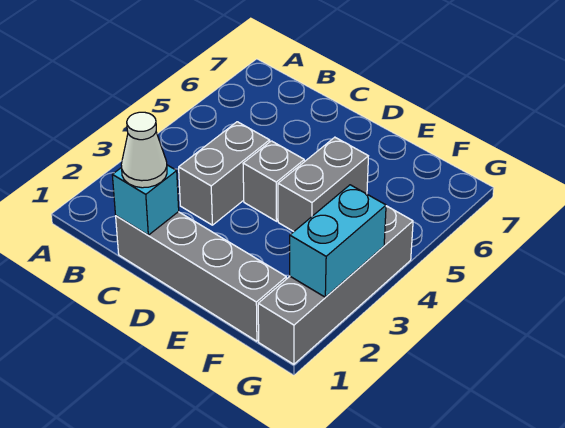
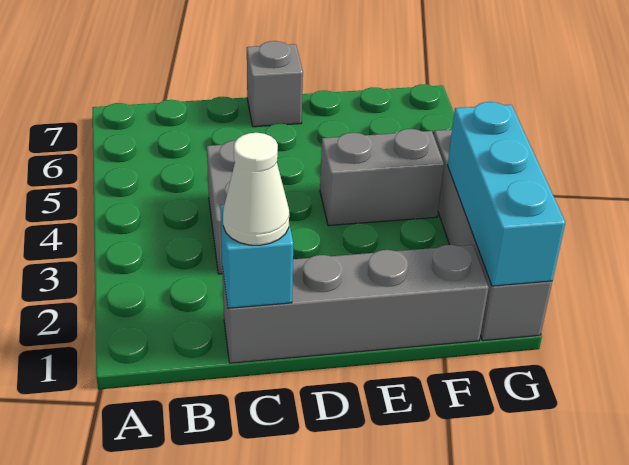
grey brick D4 level 1 -> grey brick D7 level 1
grey brick E4:E5 level 1 -> grey brick E4:F4 level 1
cyan brick G2:G3 level 2 -> cyan brick G1:G3 level 2

